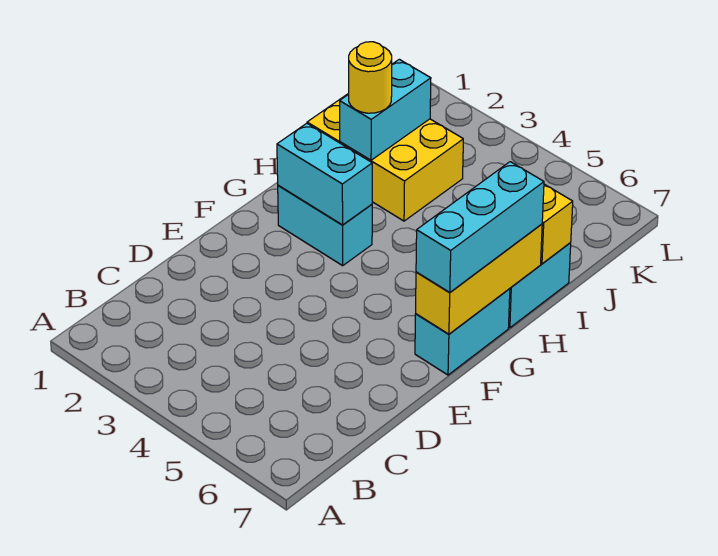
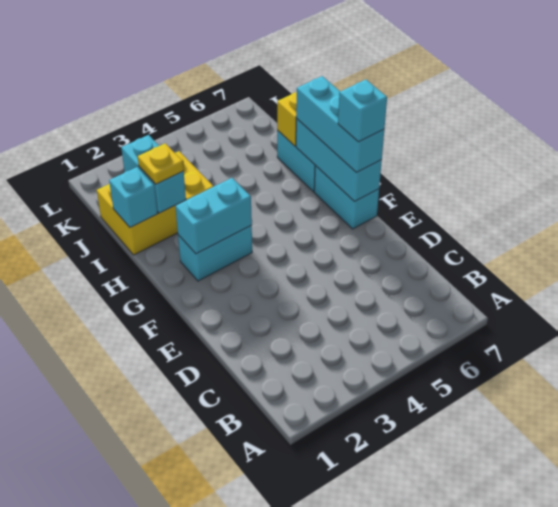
yellow brick F7:H7 level 2 -> cyan brick F7:H7 level 2
none -> cyan brick F7 level 4
none -> cyan brick I1 level 2
yellow round brick I2 level 3 -> yellow plate I2 level 3

